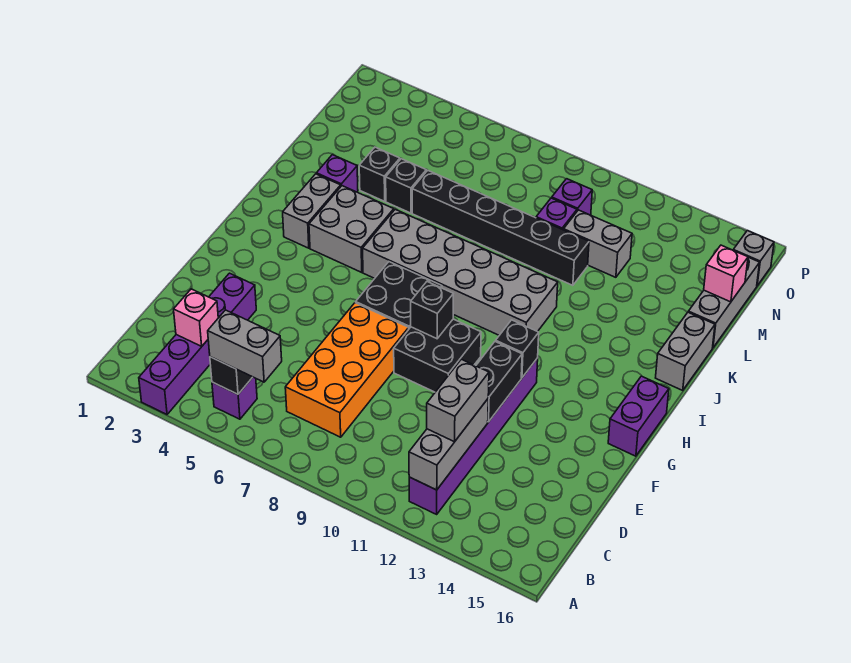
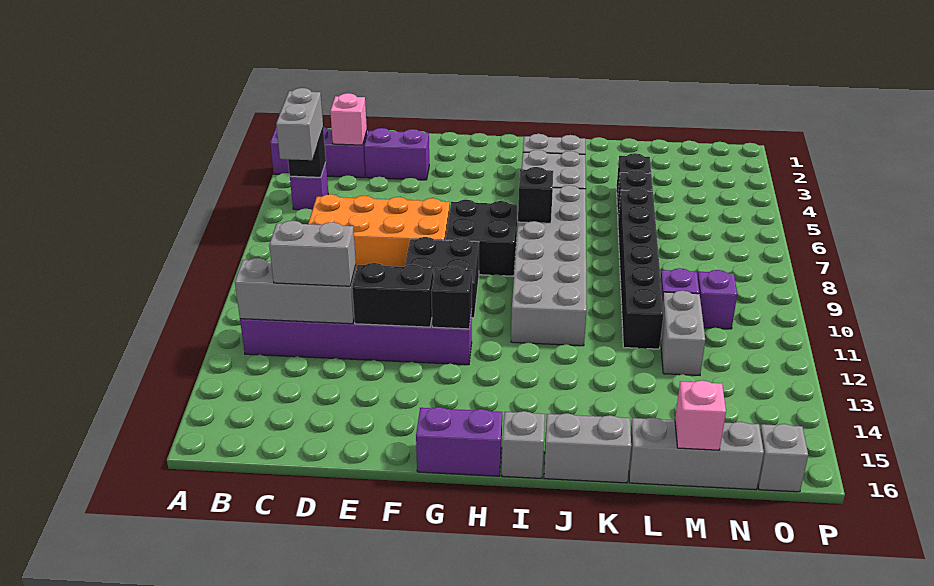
black brick G9 level 2 -> black brick I7 level 2
none -> grey brick I16 level 1
purple brick K3 level 1 -> none

